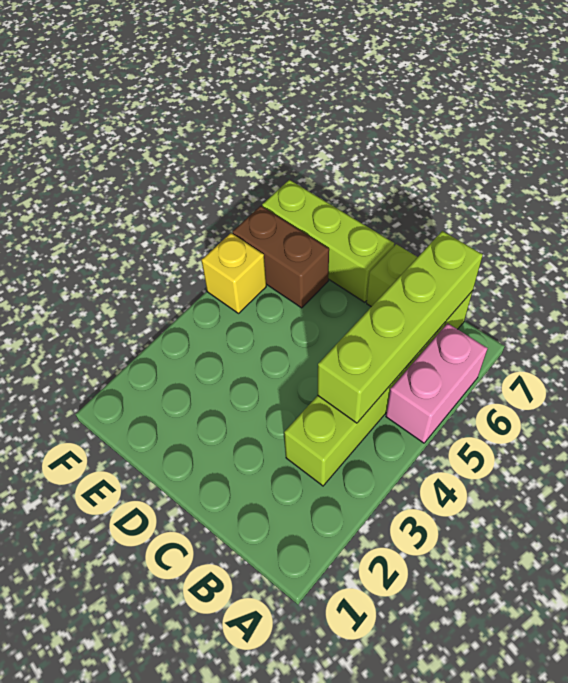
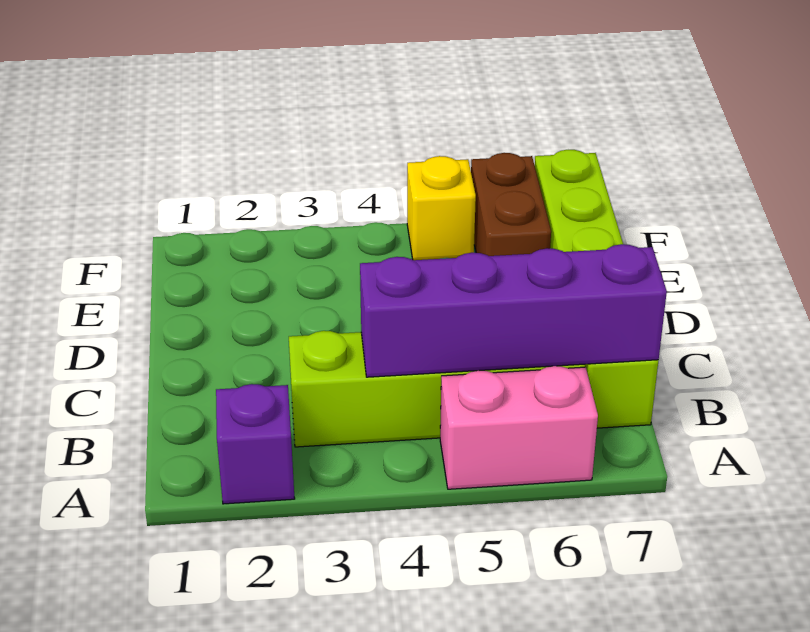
none -> purple brick A2 level 1
lime brick B4:B7 level 2 -> purple brick B4:B7 level 2

